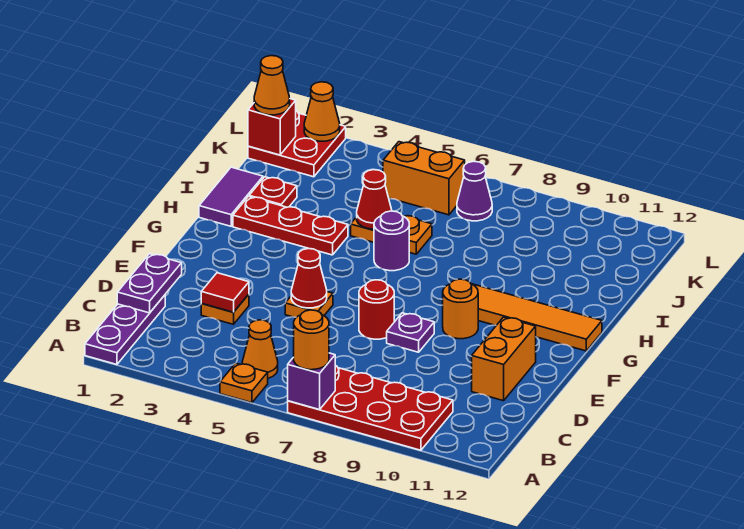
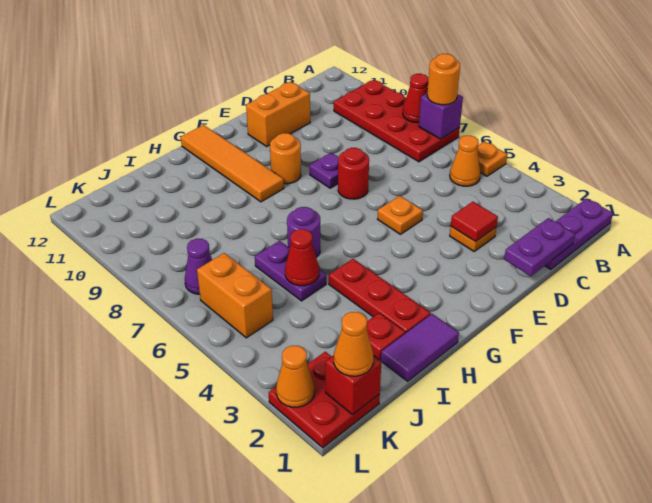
red cone E5 level 2 -> red cone A8 level 2
orange plate I5:I6 level 1 -> purple plate I5:I6 level 1

